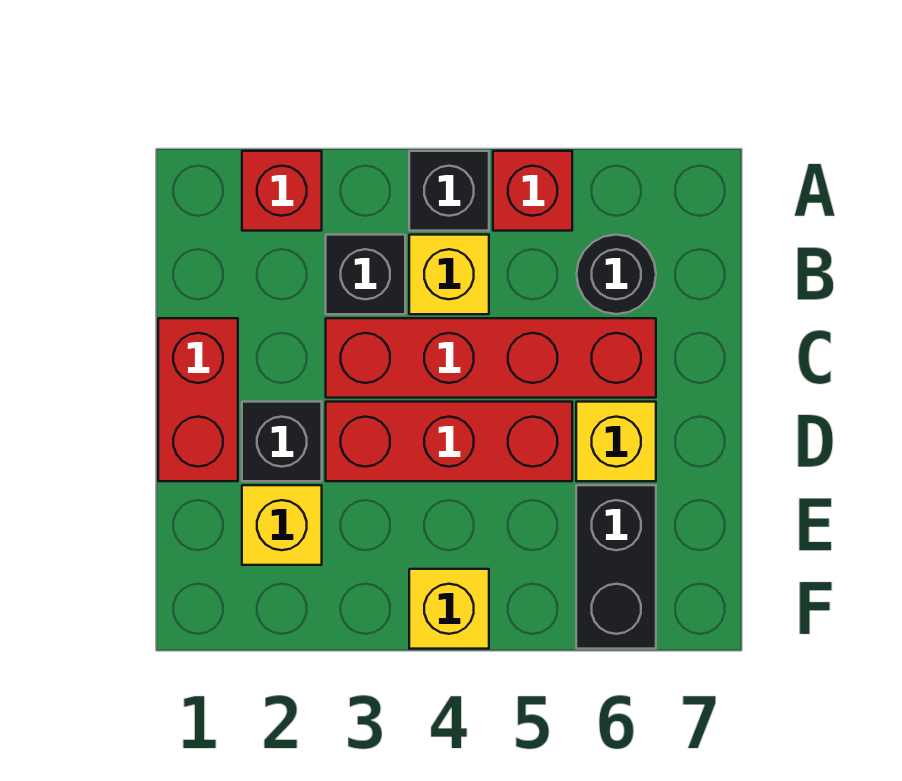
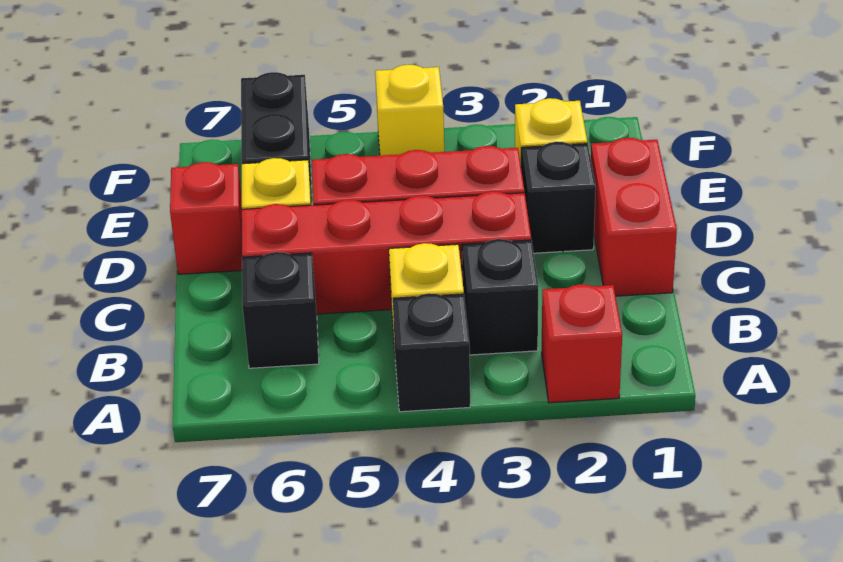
red brick A5 level 1 -> red brick D7 level 1
black round brick B6 level 1 -> black brick B6 level 1

